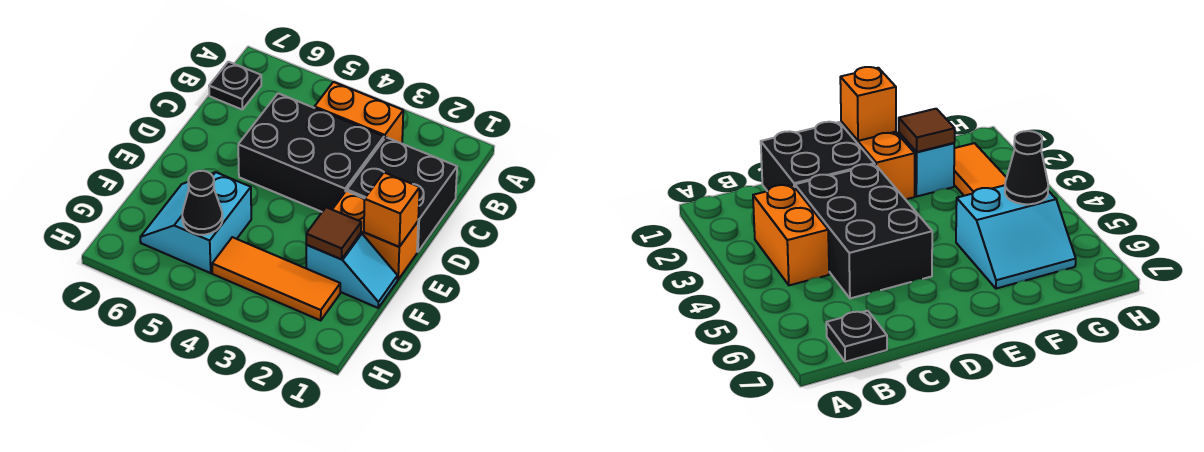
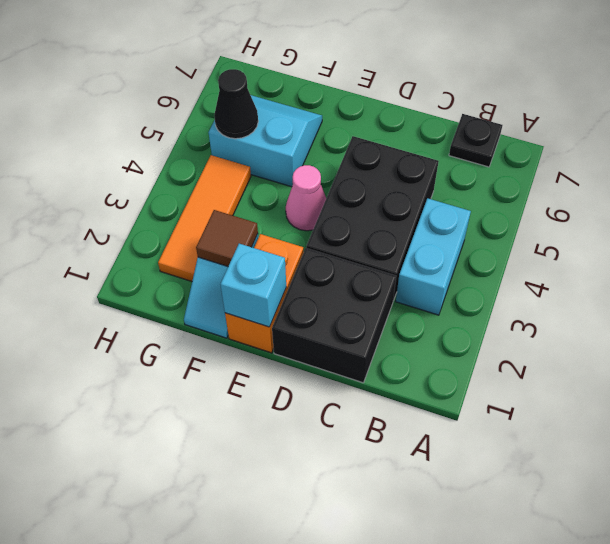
orange brick B3:B4 level 1 -> cyan brick B3:B4 level 1
orange brick E1 level 2 -> cyan brick E1 level 2
none -> pink cone E4 level 1

